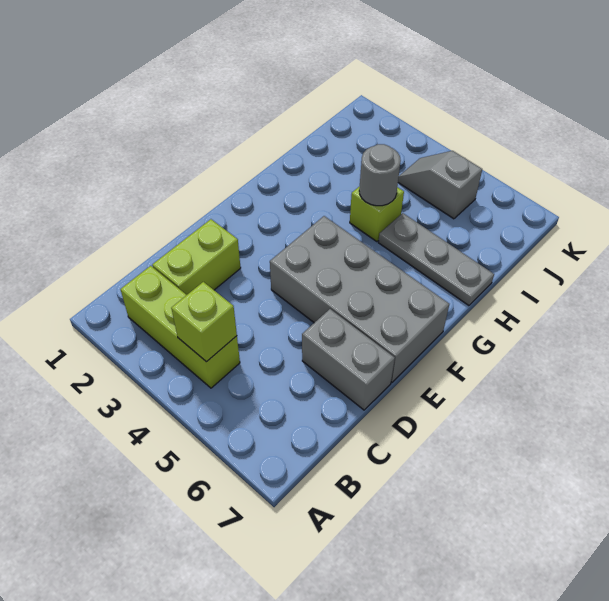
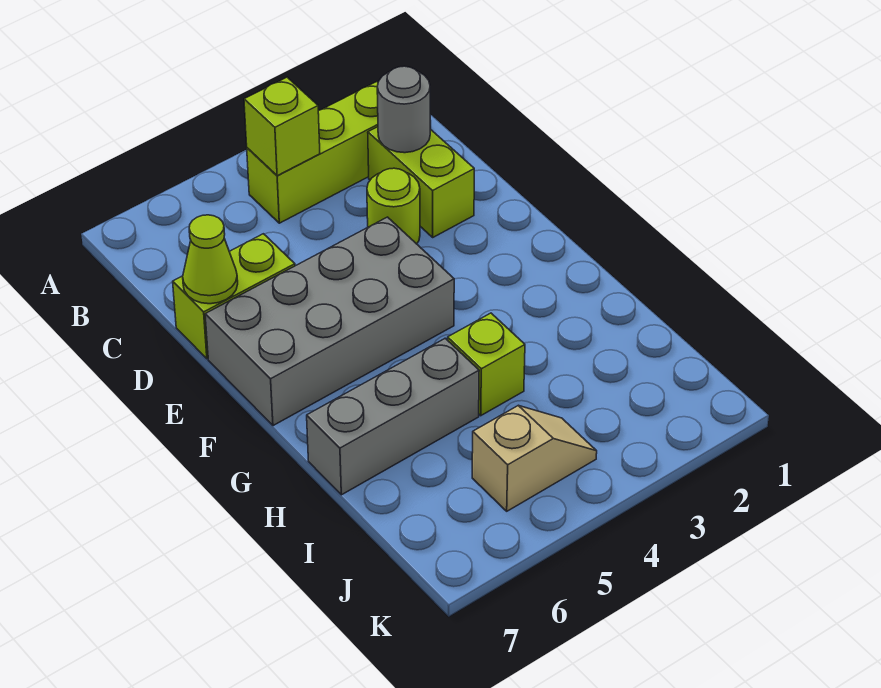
none -> lime round brick D3 level 1
grey brick D6:D7 level 1 -> lime brick D6:D7 level 1
none -> lime cone D7 level 2
grey round brick H4 level 2 -> grey round brick C2 level 2
grey plate H5:H7 level 1 -> grey brick H5:H7 level 1
grey slope J4:J5 level 1 top 5 -> tan slope J4:J5 level 1 top 5

